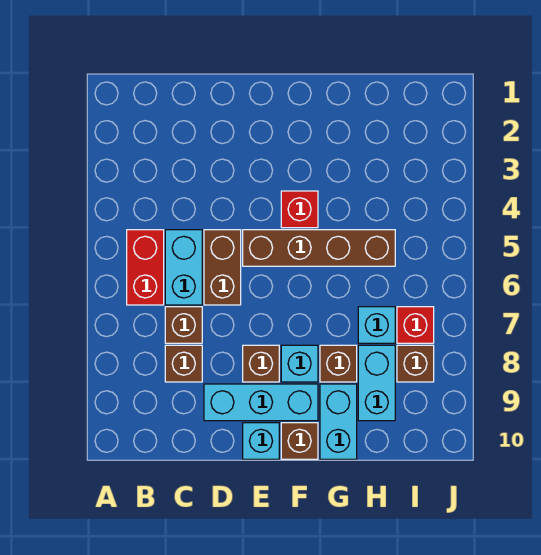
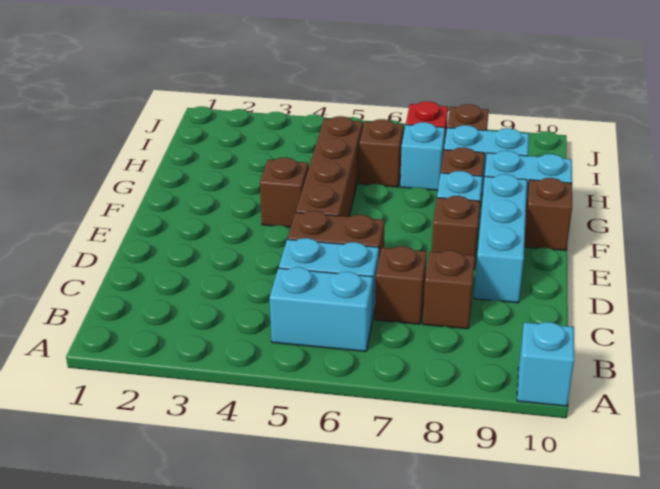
red brick B5:B6 level 1 -> cyan brick B5:B6 level 1
cyan brick E10 level 1 -> cyan brick A10 level 1
red brick F4 level 1 -> brown brick F4 level 1
none -> brown brick H6 level 1

